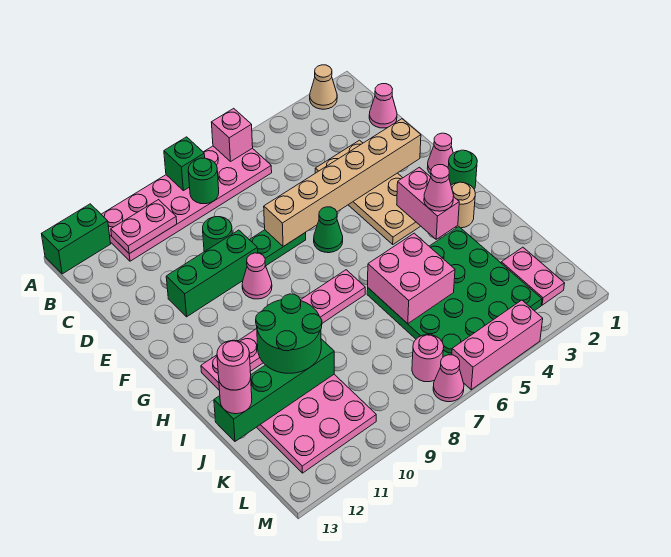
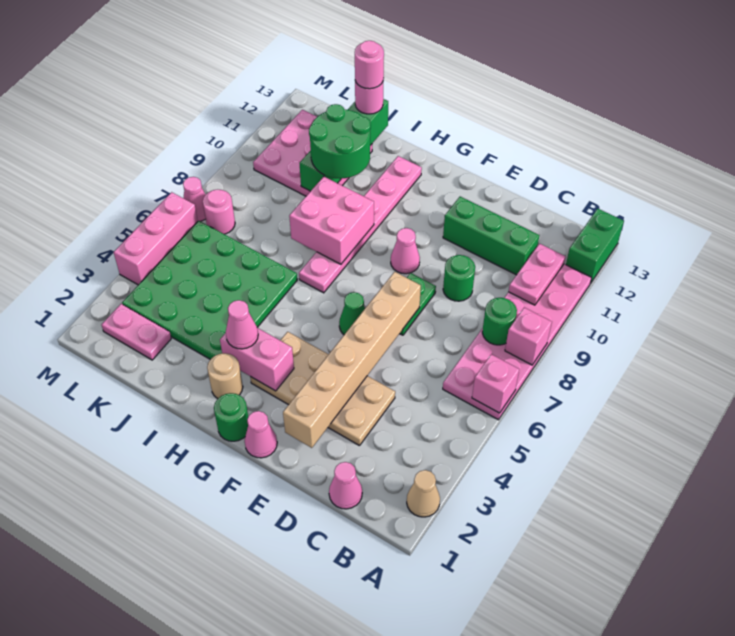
green brick A8 level 2 -> pink brick A8 level 2
green brick E9:E11 level 1 -> green brick C11:E11 level 1
pink brick I5:J6 level 2 -> pink brick H8:I9 level 2

